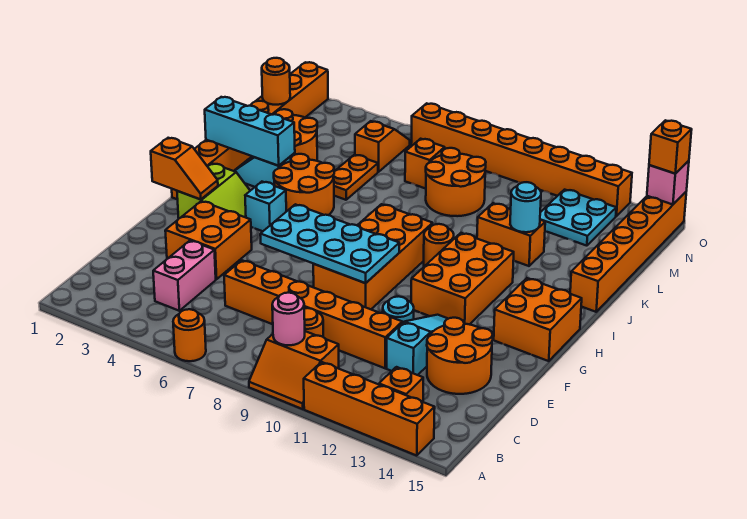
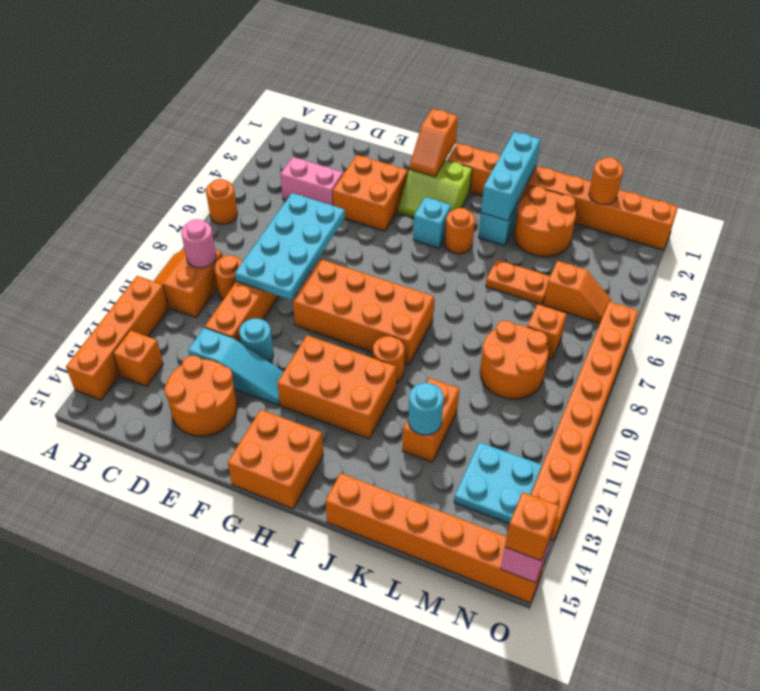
cyan plate F6:G9 level 2 -> cyan plate D6:E9 level 2
orange round brick I4:J5 level 1 -> orange round brick I4 level 1

